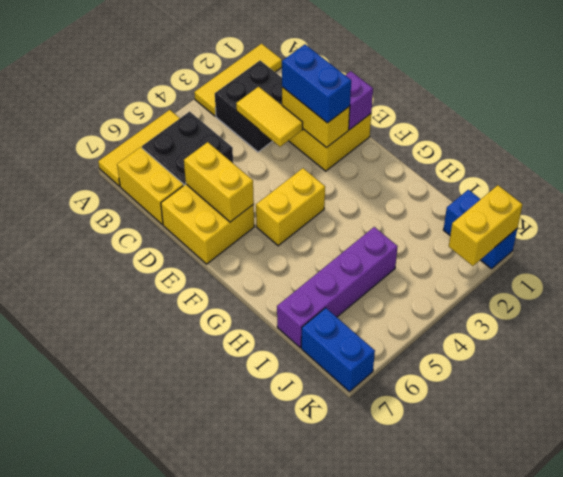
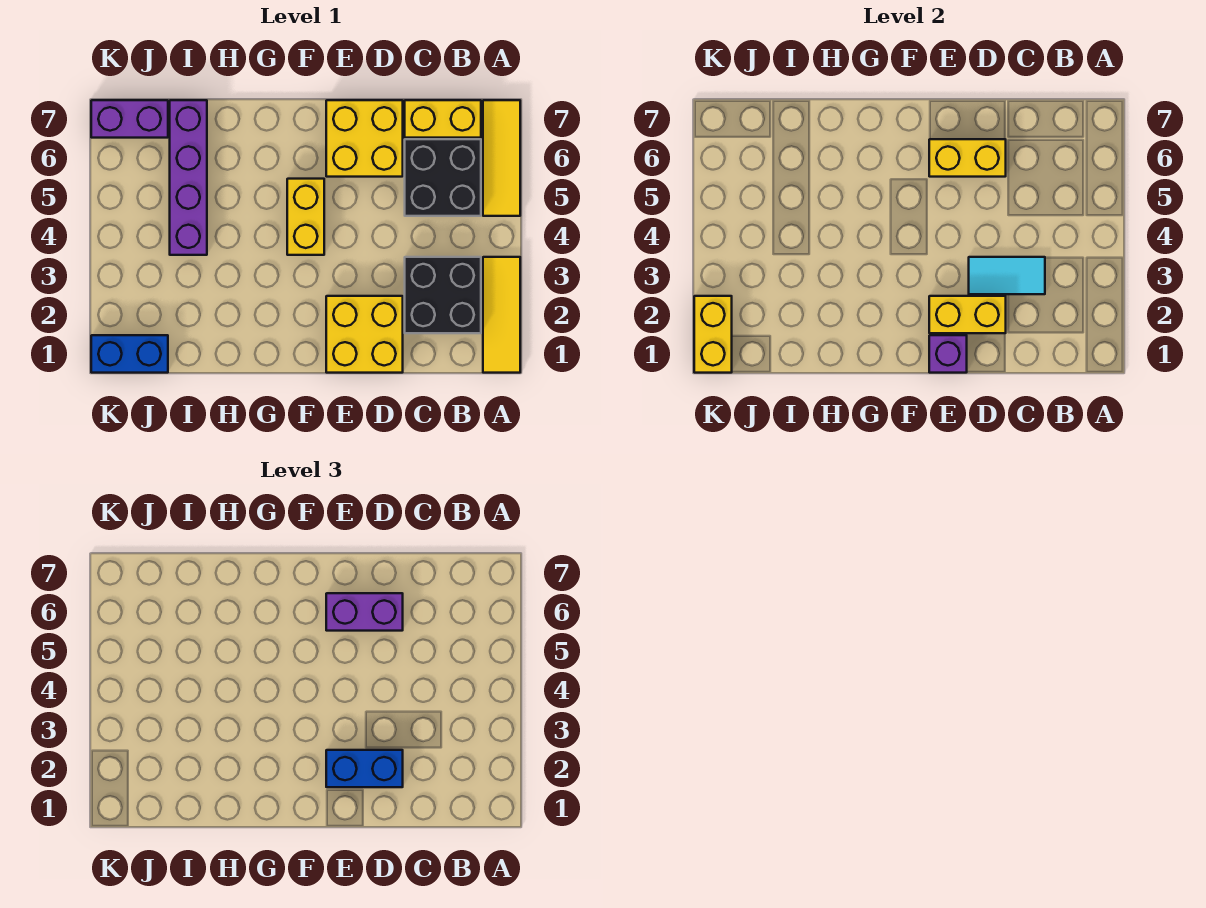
yellow tile C3:D3 level 2 -> cyan tile C3:D3 level 2
none -> purple brick D6:E6 level 3
blue brick J7:K7 level 1 -> purple brick J7:K7 level 1

